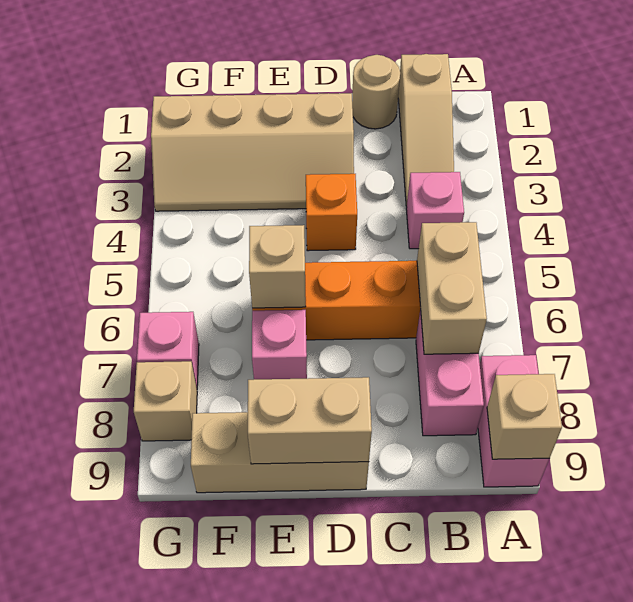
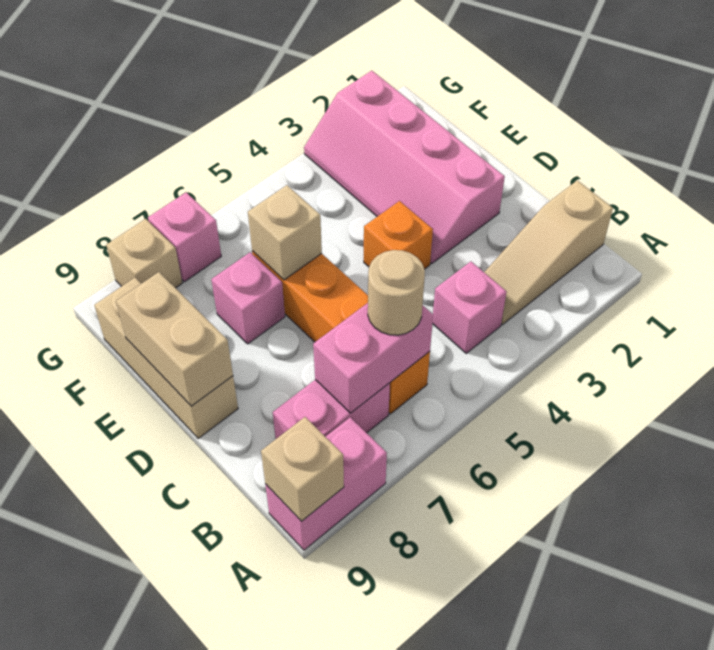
tan brick B6:B7 level 2 -> pink brick B6:B7 level 2
tan round brick C1 level 1 -> tan round brick B6 level 3
tan slope D2:G3 level 1 top 2 -> pink slope D2:G3 level 1 top 2

